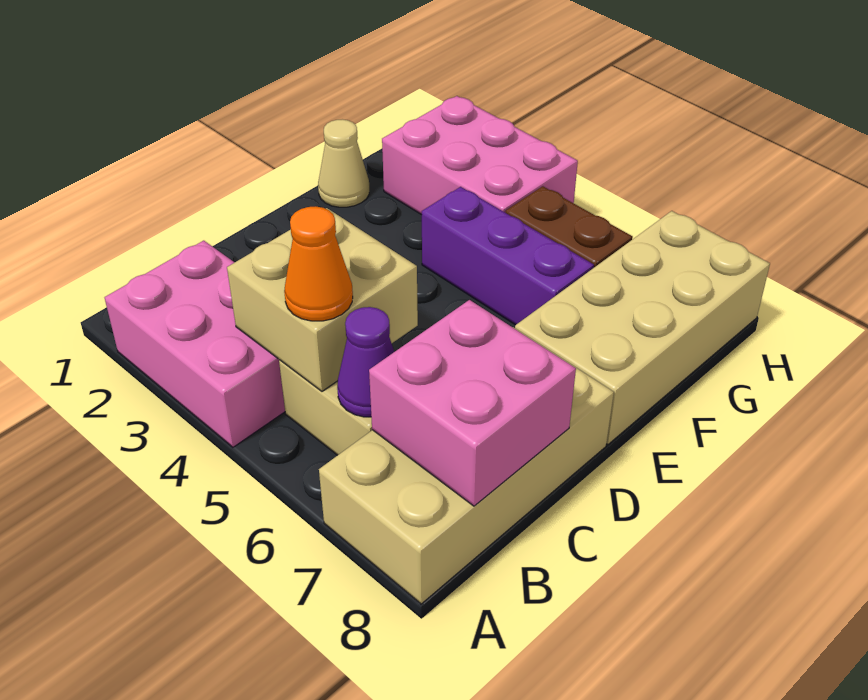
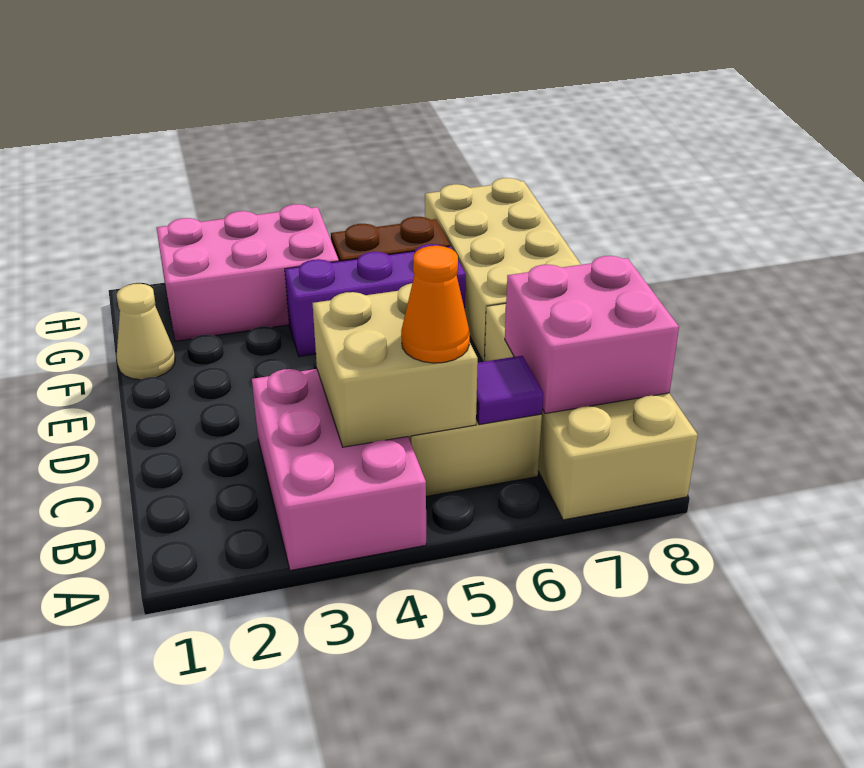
pink brick A2:B4 level 1 -> pink brick A3:C4 level 1
purple cone B6 level 2 -> purple tile B6 level 2

